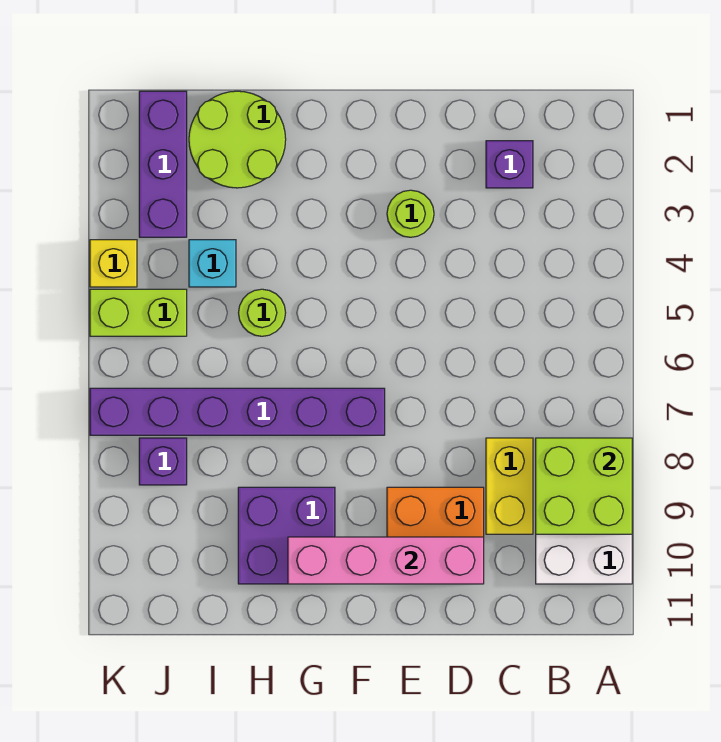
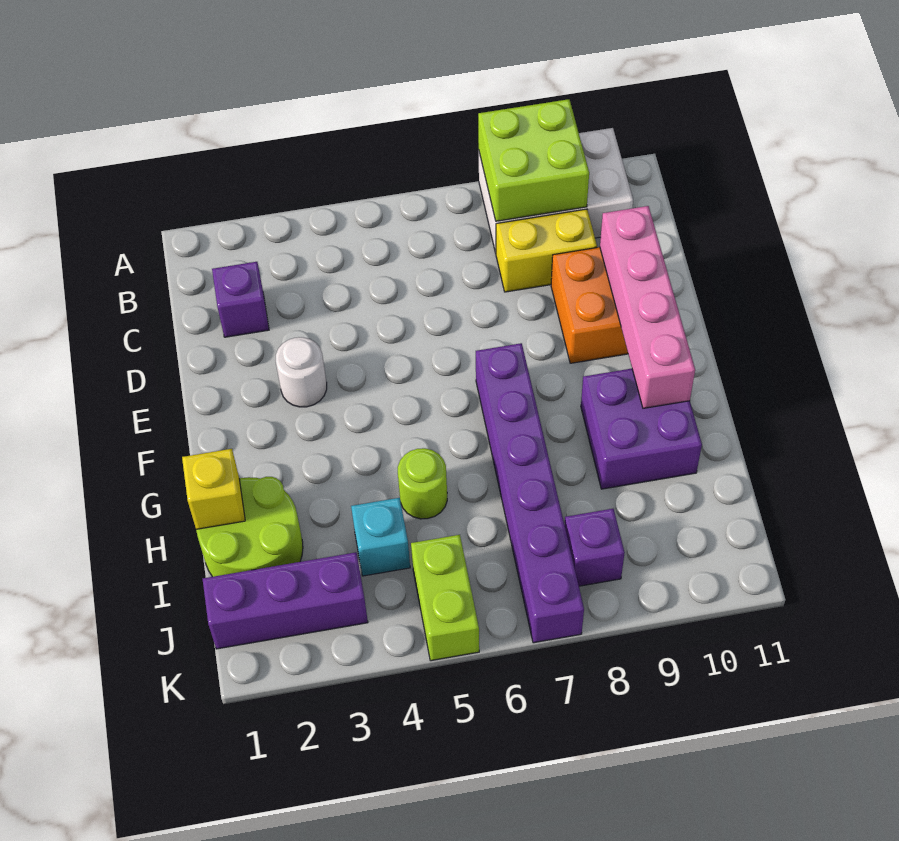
lime round brick E3 level 1 -> white round brick E3 level 1
yellow brick K4 level 1 -> yellow brick H1 level 2

